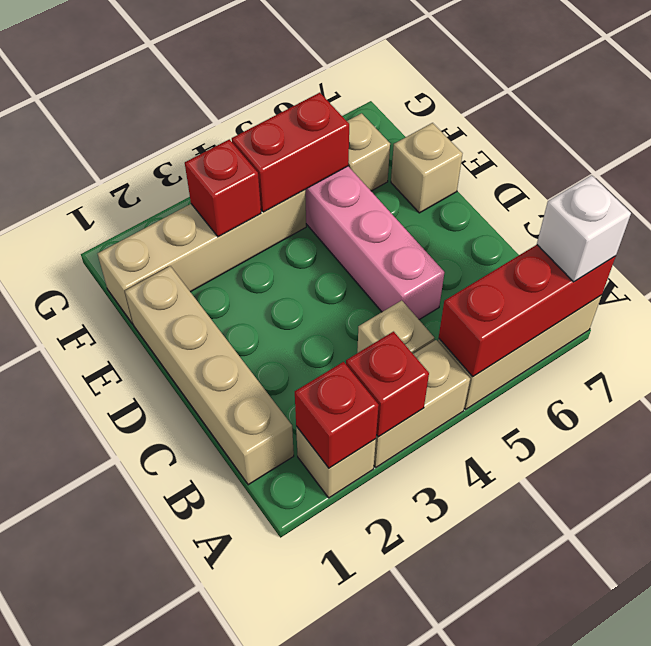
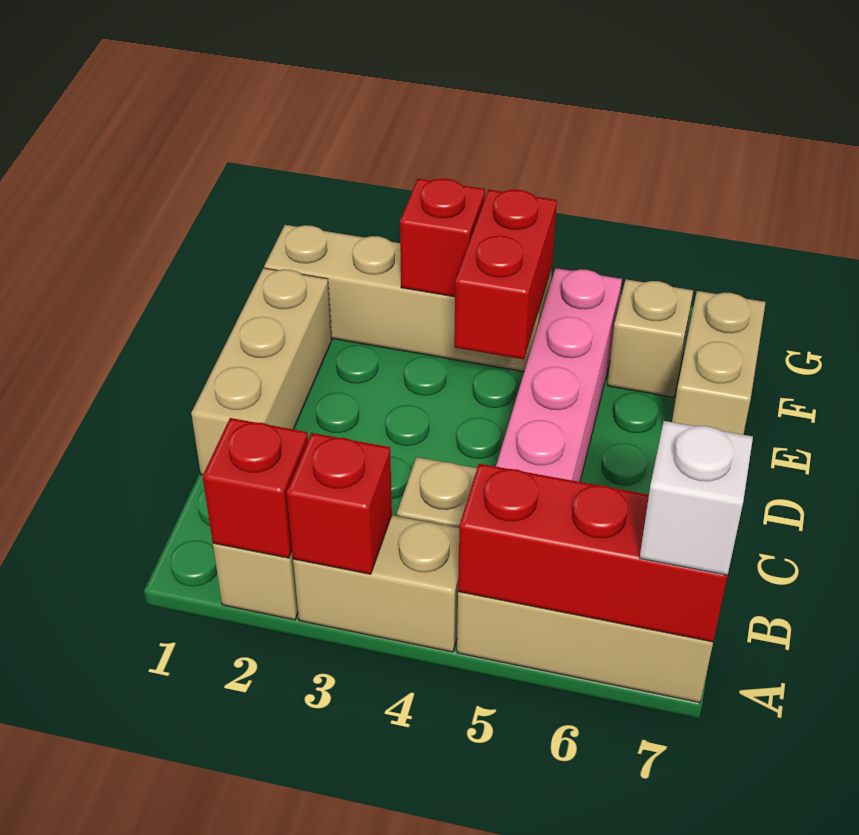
tan brick B1:E1 level 1 -> tan brick C1:E1 level 1
tan brick E7 level 1 -> tan brick E7:F7 level 1
red brick F4:F5 level 2 -> red brick E4:F4 level 2

